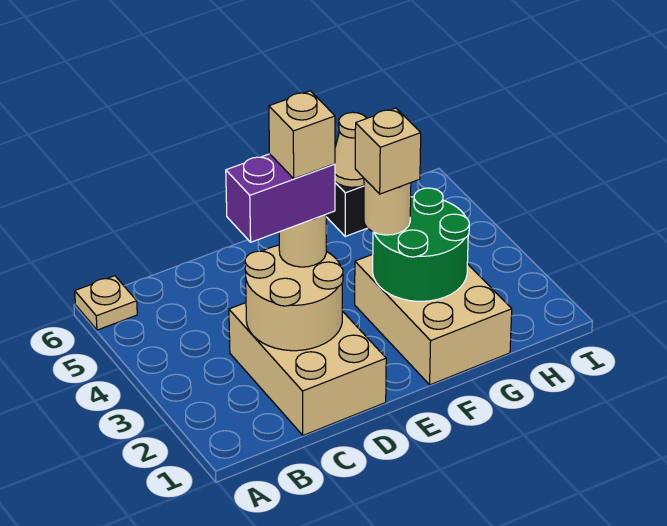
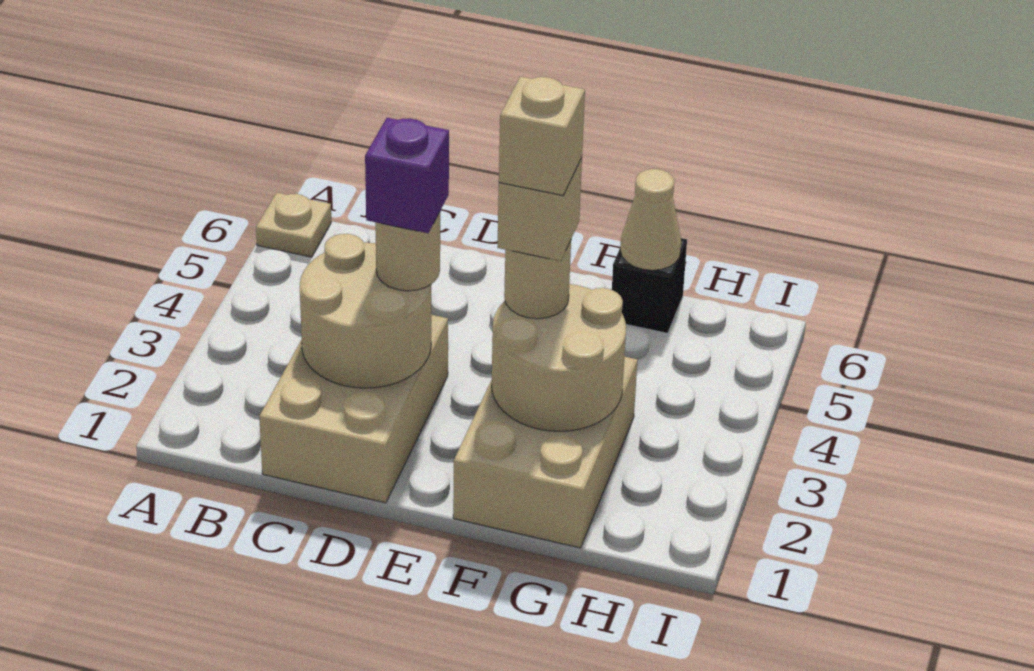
purple brick C3:D3 level 4 -> purple brick D3 level 4
tan brick D3 level 5 -> tan brick F3 level 5
green round brick F2:G3 level 2 -> tan round brick F2:G3 level 2

